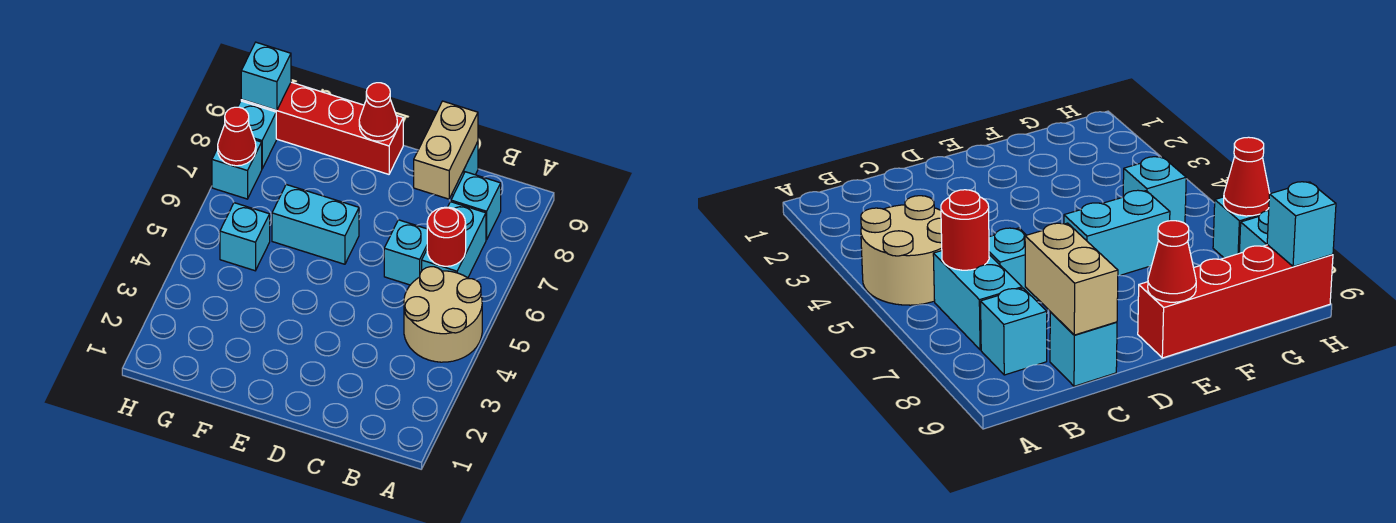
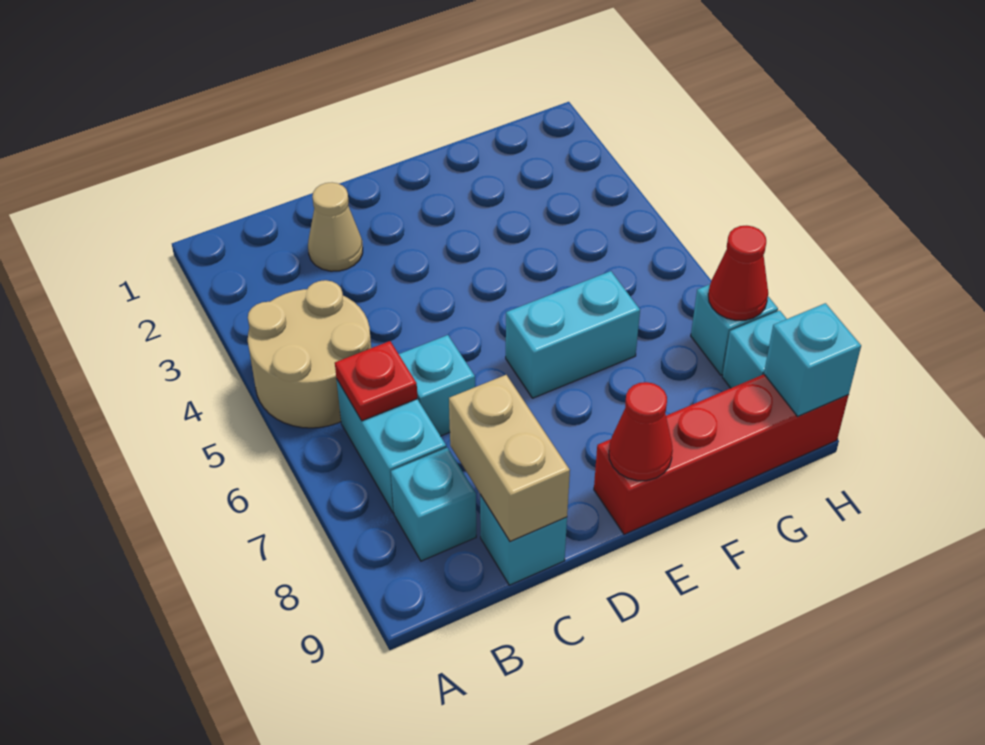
red round brick B6 level 2 -> red plate B6 level 2
none -> tan cone C2 level 1
cyan brick G5 level 1 -> none

